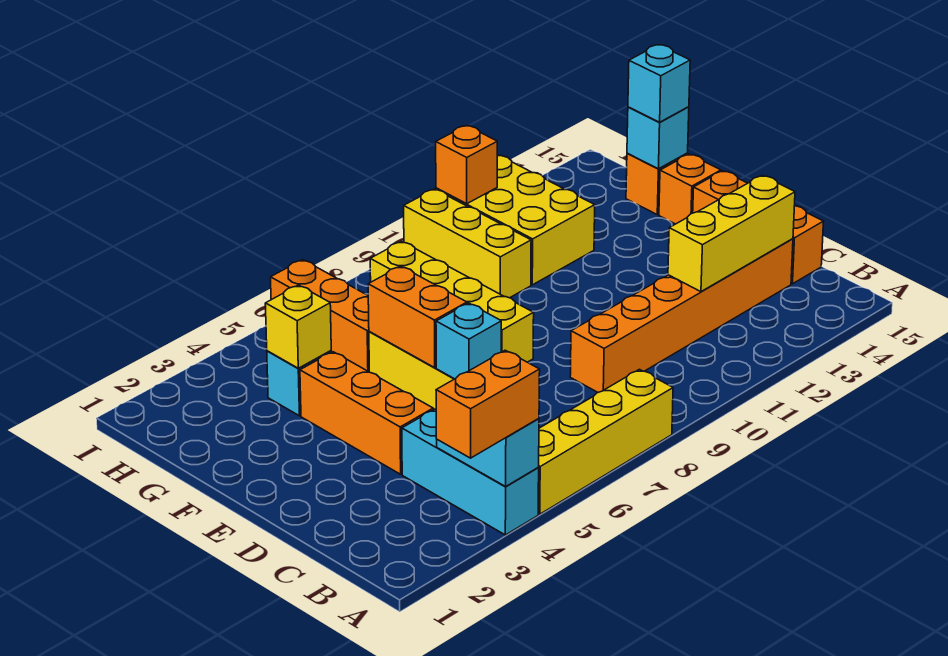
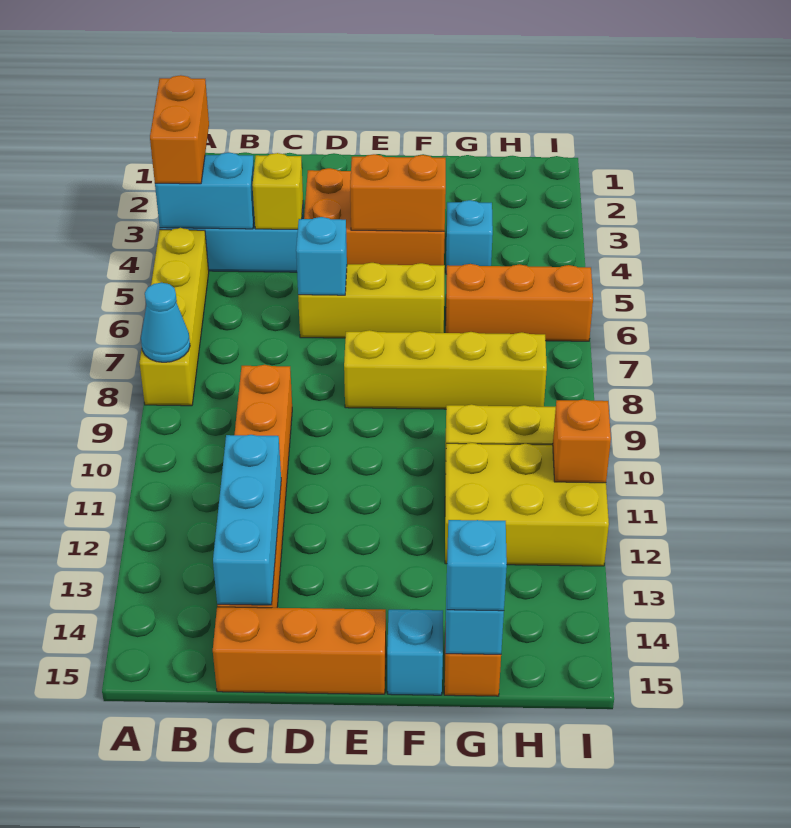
none -> cyan cone A8 level 2
yellow brick C12:C14 level 2 -> cyan brick C12:C14 level 2
orange brick D4:F4 level 1 -> orange brick D3:F4 level 1
orange brick E6:F6 level 2 -> orange brick E4:F4 level 2
orange brick F15 level 1 -> cyan brick F15 level 1
yellow brick G4 level 2 -> yellow brick C4 level 2

